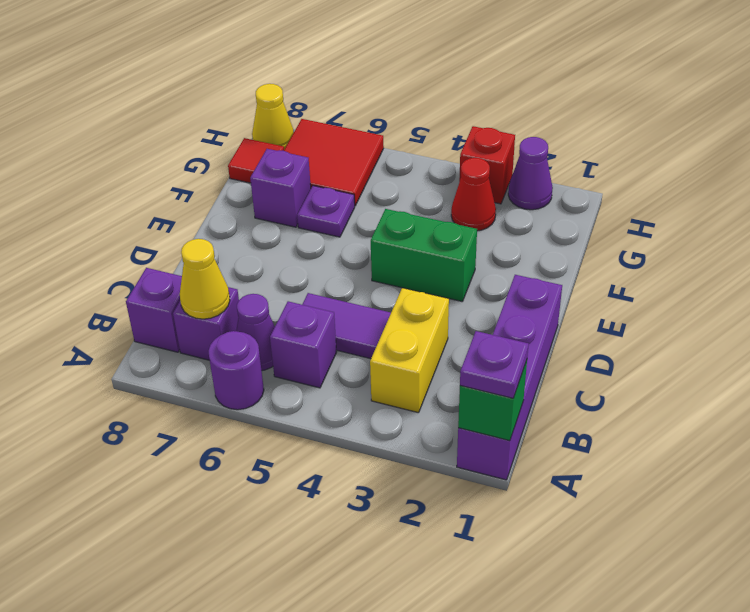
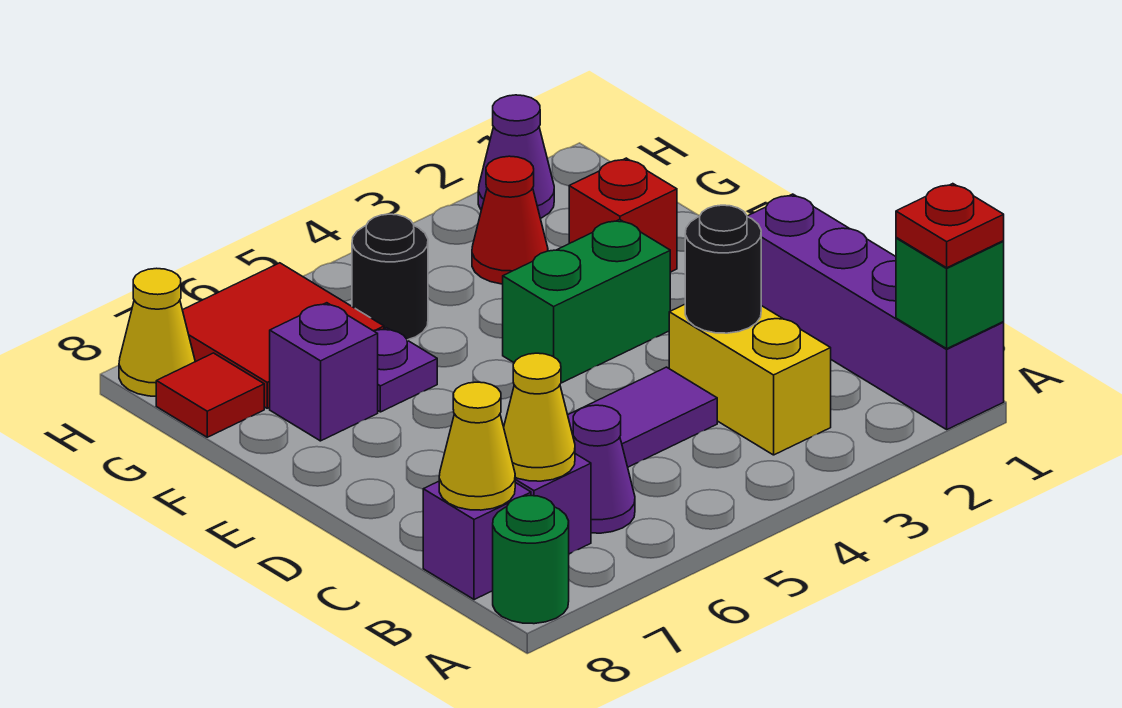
purple plate A1 level 3 -> red plate A1 level 3
purple round brick A6 level 1 -> none
none -> green round brick A8 level 1
purple brick B5 level 1 -> none
none -> yellow cone B8 level 2
none -> black round brick C3 level 2
none -> black round brick G5 level 1
red brick H3 level 1 -> red brick F2 level 1

